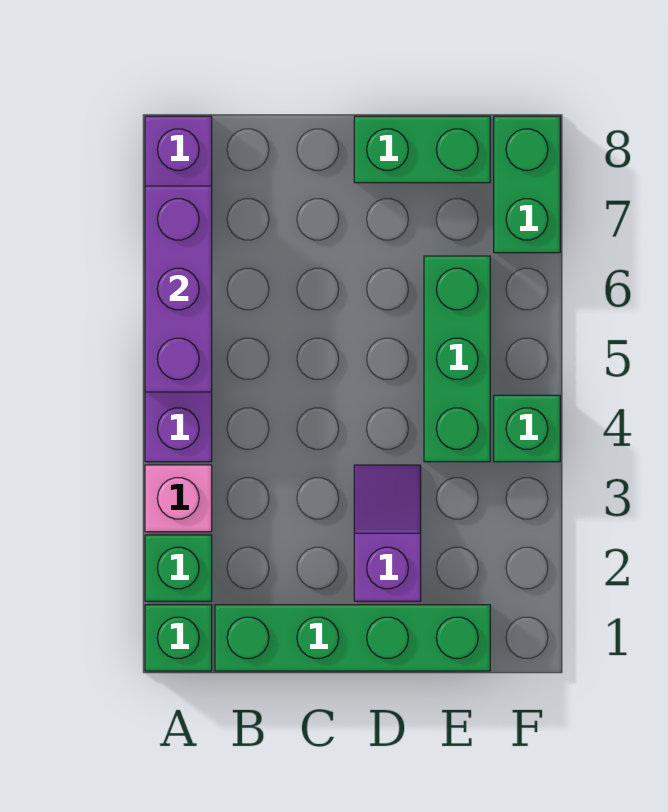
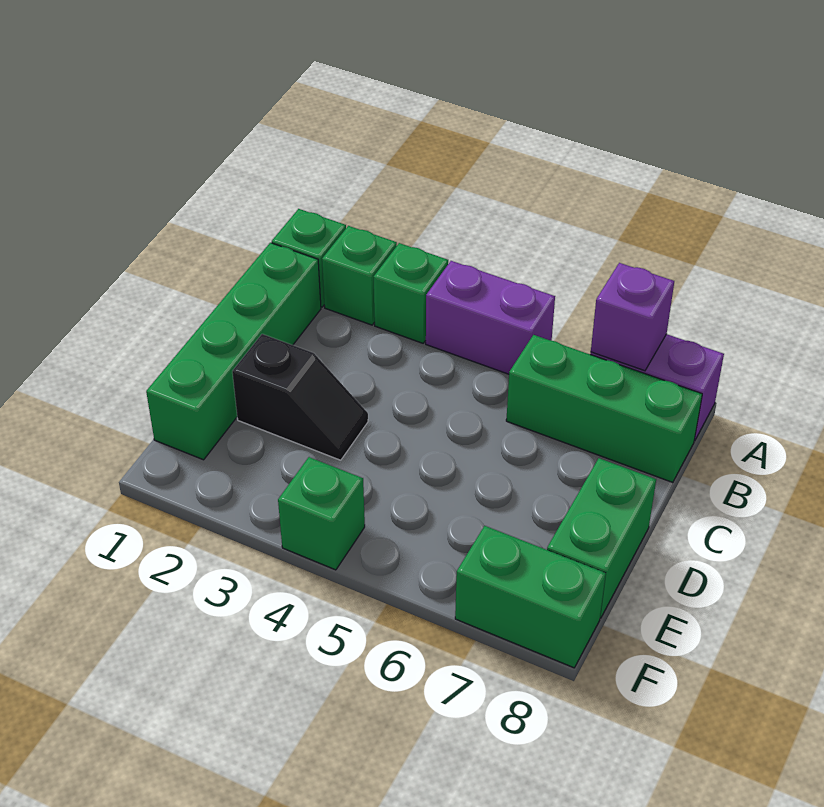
pink brick A3 level 1 -> green brick A3 level 1
purple brick A5:A7 level 2 -> purple brick A7 level 2
purple slope D2:D3 level 1 top 2 -> black slope D2:D3 level 1 top 2
green brick E4:E6 level 1 -> green brick B6:B8 level 1

